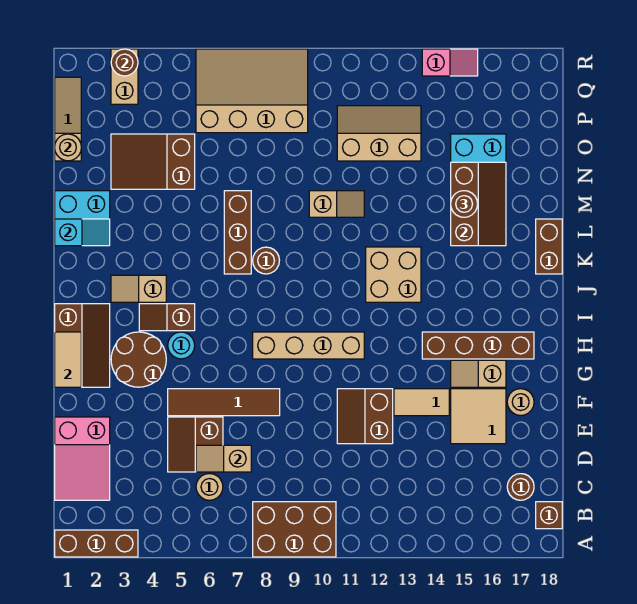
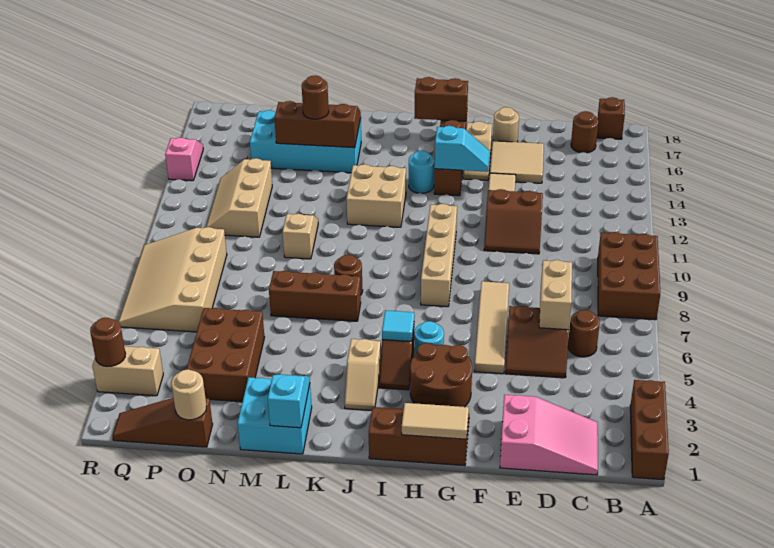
tan round brick C6 level 1 -> brown round brick C6 level 1
tan slope D6:D7 level 2 top 7 -> tan brick D6:D7 level 2
brown tile F5:F8 level 1 -> tan tile F5:F8 level 1
none -> cyan slope G14:H14 level 2 top H
none -> cyan tile I5 level 2
none -> cyan round brick I14 level 1
brown brick K18:L18 level 1 -> brown brick H17:I17 level 2
brown slope N3:O5 level 1 top 5 -> brown brick N3:O5 level 1
tan slope O1:Q1 level 1 top O -> brown slope O1:Q1 level 1 top O

